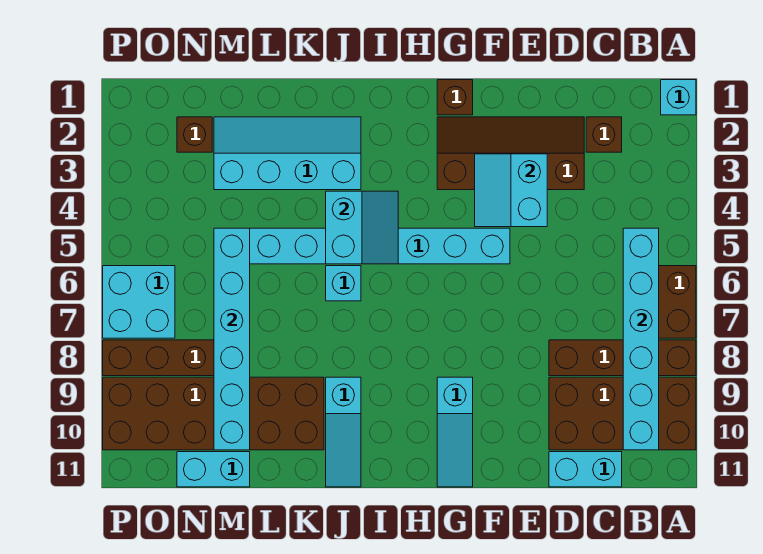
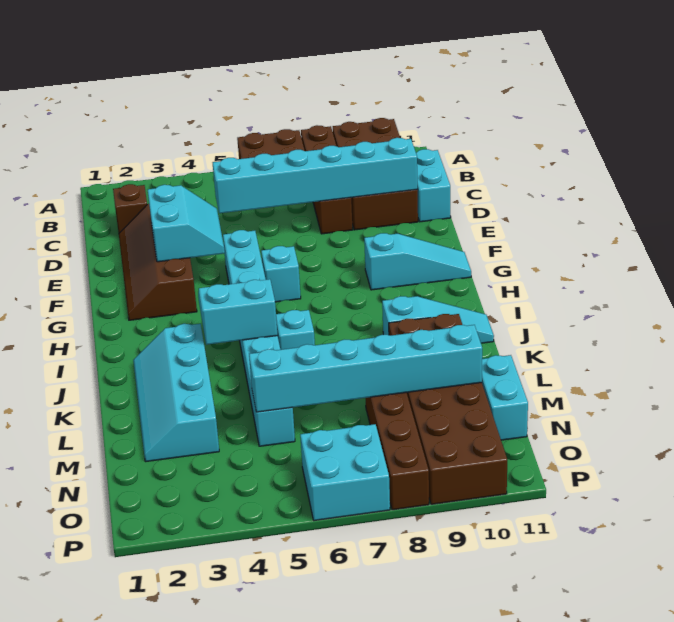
cyan brick A1 level 1 -> cyan brick G6 level 1
cyan brick B5:B10 level 2 -> cyan brick D5:D10 level 2
cyan slope E3:F4 level 2 top E -> cyan slope E3:F4 level 2 top 3
brown brick G1 level 1 -> none
brown brick N2 level 1 -> none

